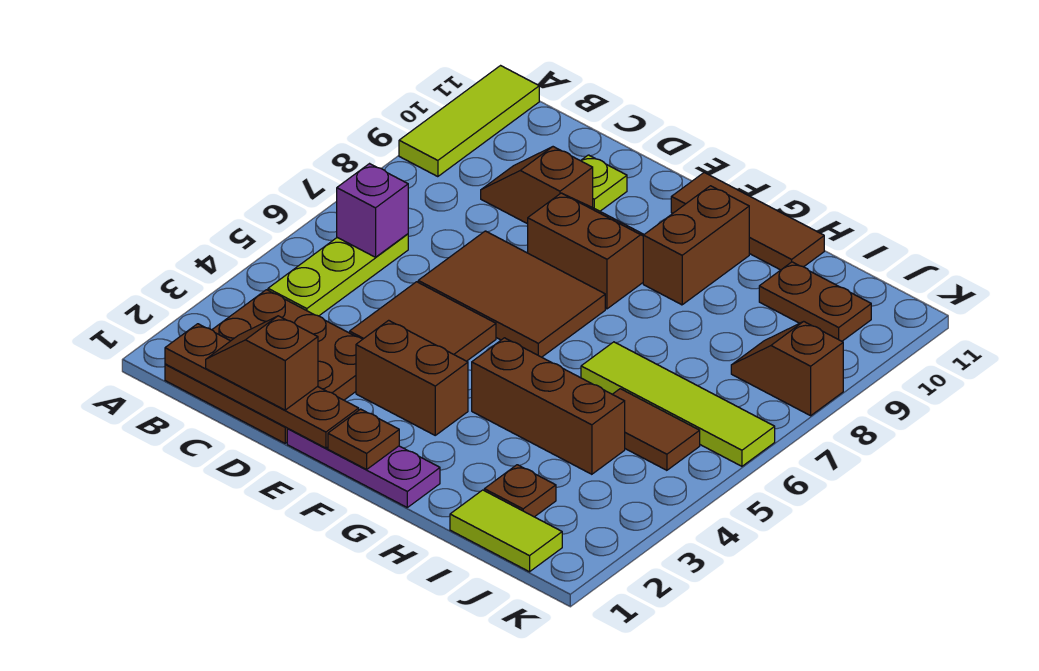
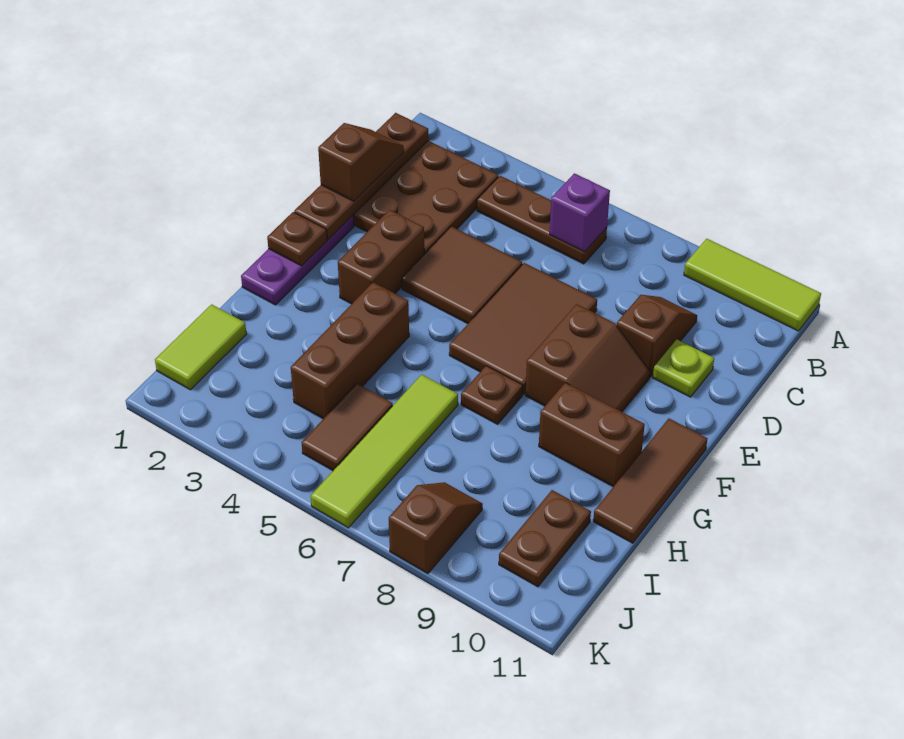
lime plate B4:B6 level 1 -> brown plate B4:B6 level 1
brown plate I2 level 1 -> brown plate G7 level 1

